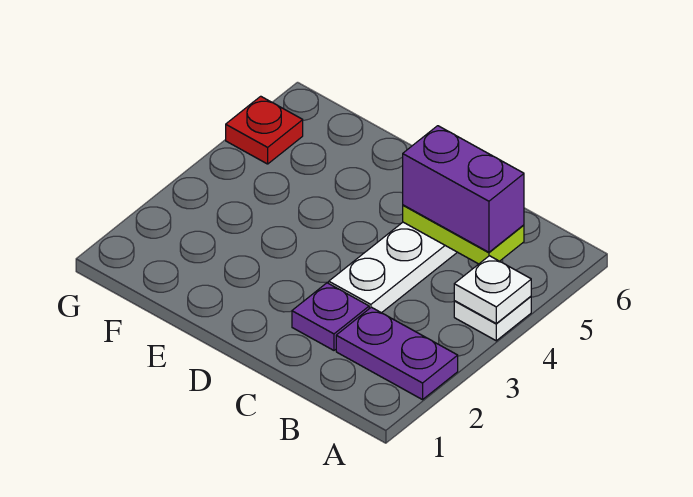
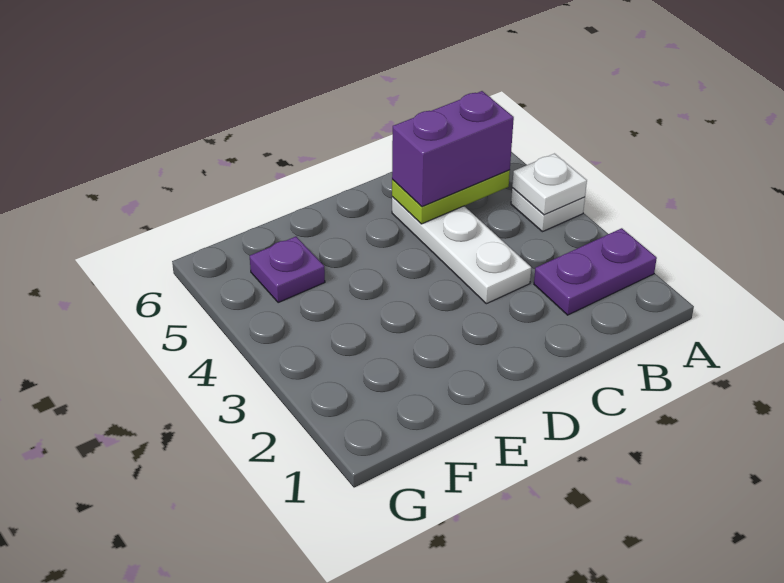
purple plate C2 level 1 -> purple plate F5 level 1
red plate G5 level 1 -> none

